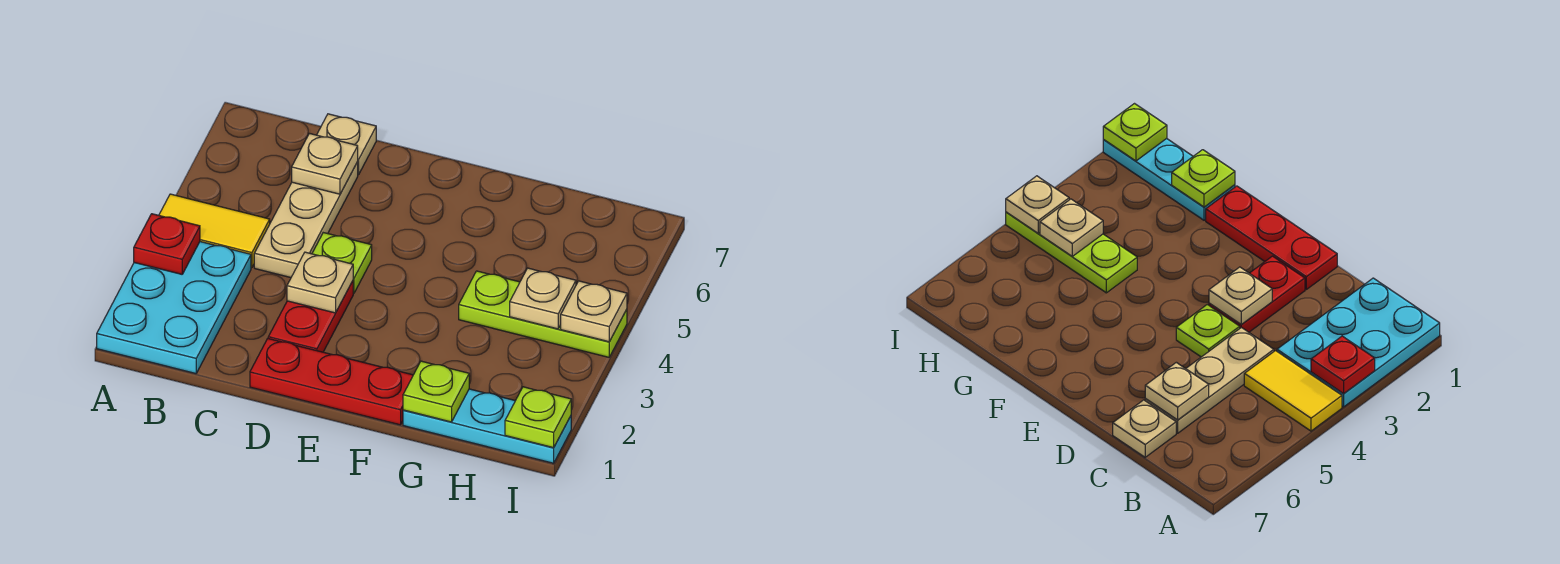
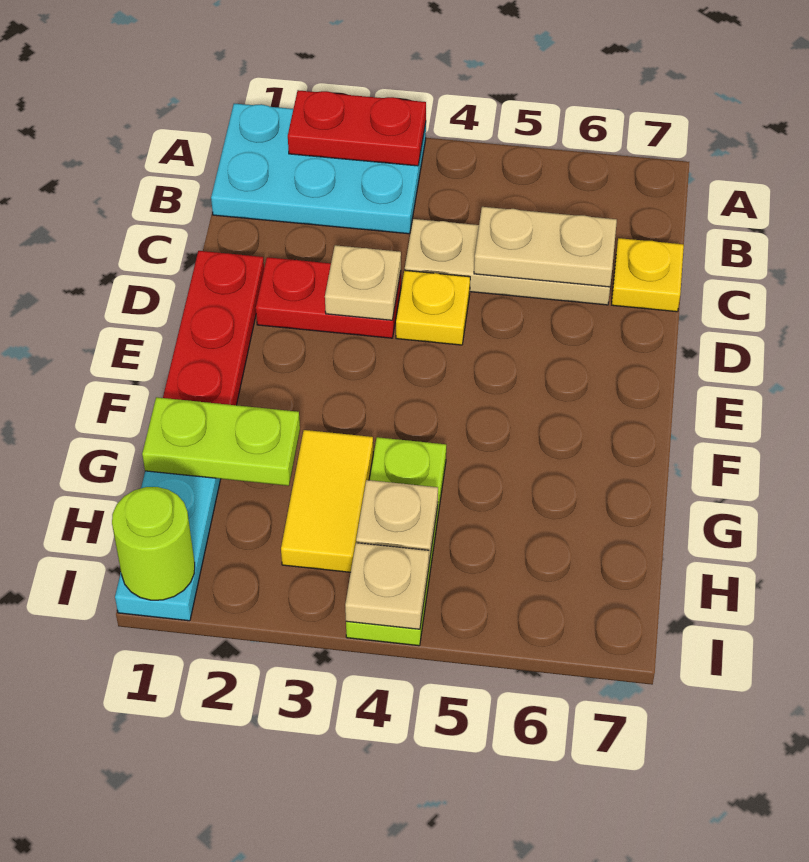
red plate A3 level 2 -> red plate A2:A3 level 2
yellow tile A4:B4 level 1 -> yellow tile G3:H3 level 1
tan plate C6 level 2 -> tan plate C5:C6 level 2
tan plate C7 level 1 -> yellow plate C7 level 1
lime plate D4 level 1 -> yellow plate D4 level 1
lime plate G1 level 2 -> lime plate G1:G2 level 2
lime plate I1 level 2 -> lime round brick I1 level 2

